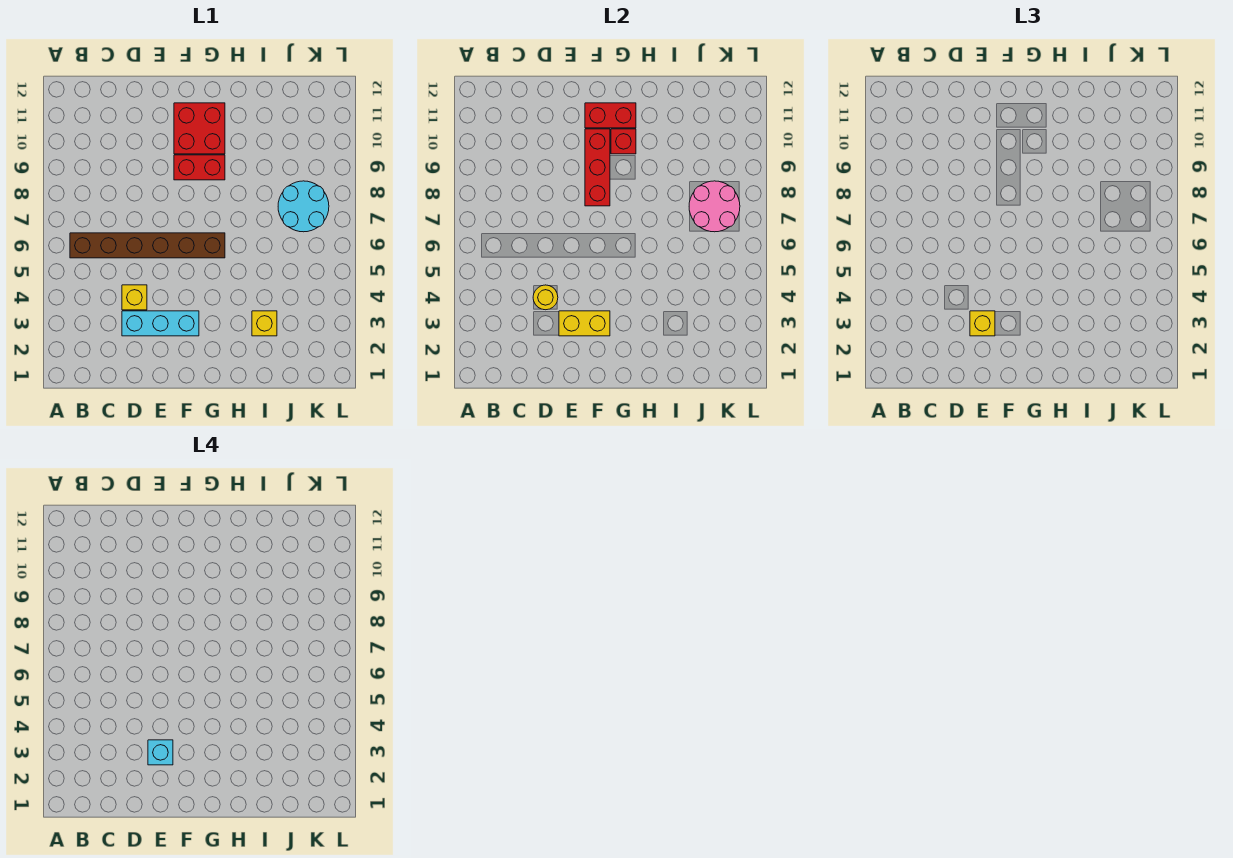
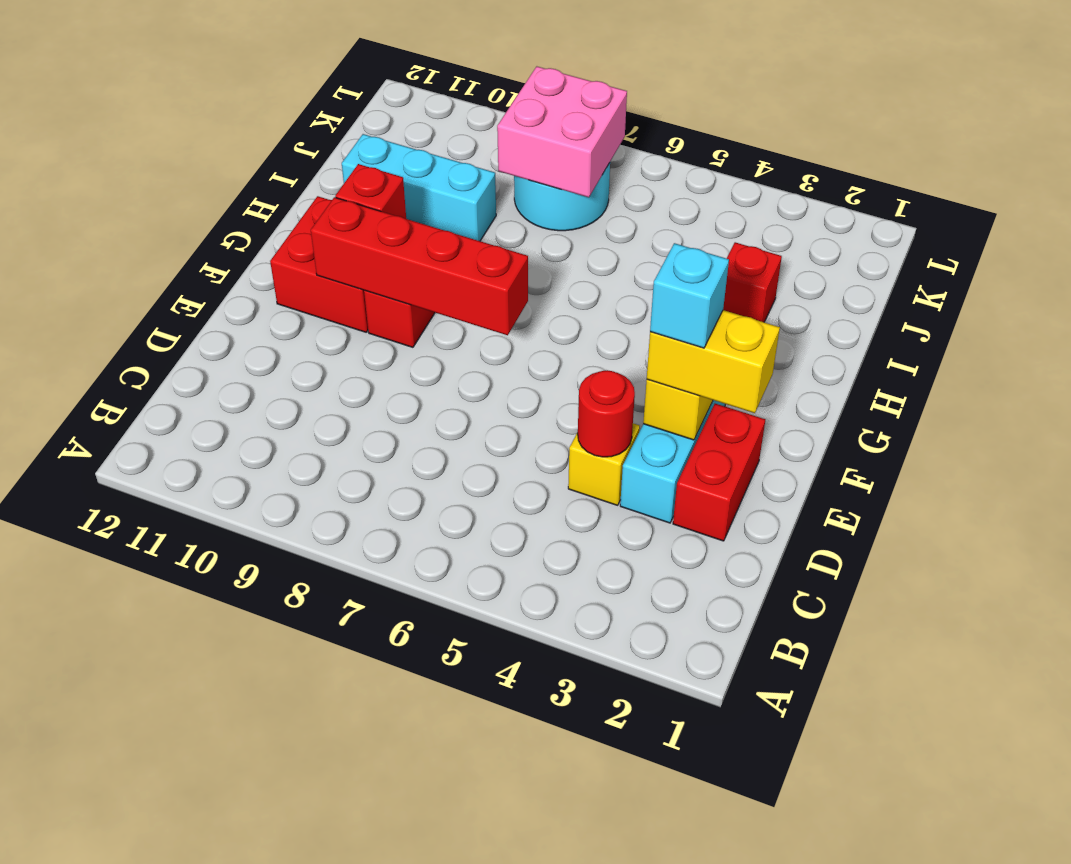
brown brick B6:G6 level 1 -> none
yellow round brick D4 level 2 -> red round brick D4 level 2
yellow brick E3 level 3 -> yellow brick E2:E3 level 3
red brick F8:F10 level 2 -> red brick F7:F10 level 2
red brick F11:G11 level 2 -> red brick D2:E2 level 1
yellow brick I3 level 1 -> red brick I3 level 1
none -> cyan brick I9:I11 level 1
pink round brick J7:K8 level 2 -> pink brick J7:K8 level 2

